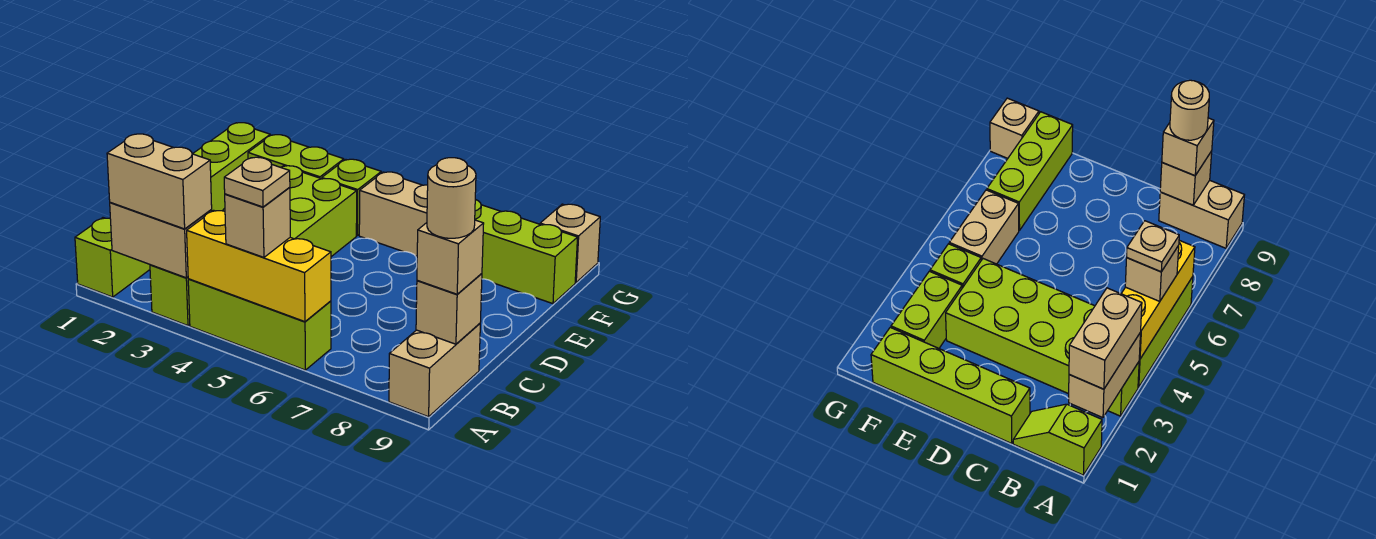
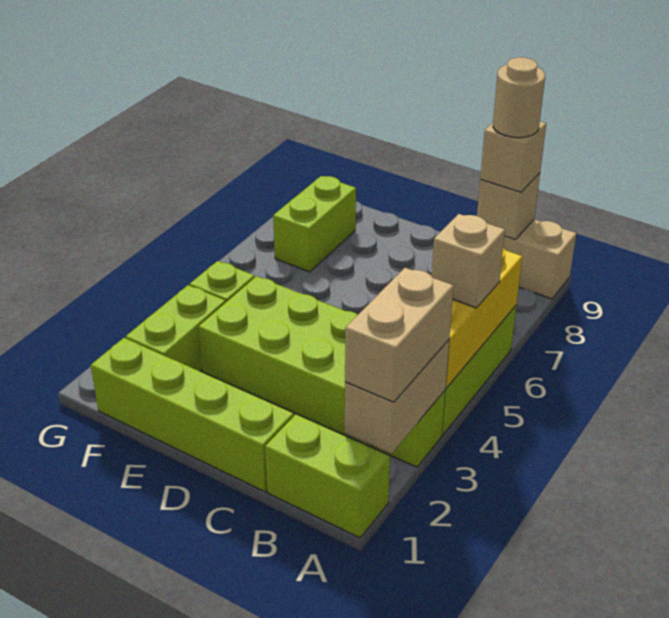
lime slope A1:B1 level 1 top A -> lime brick A1:B1 level 1
tan plate A5 level 4 -> none
tan brick F5:F6 level 1 -> none
lime brick F7:F9 level 1 -> lime brick F7:F8 level 1
tan brick G9 level 1 -> none

